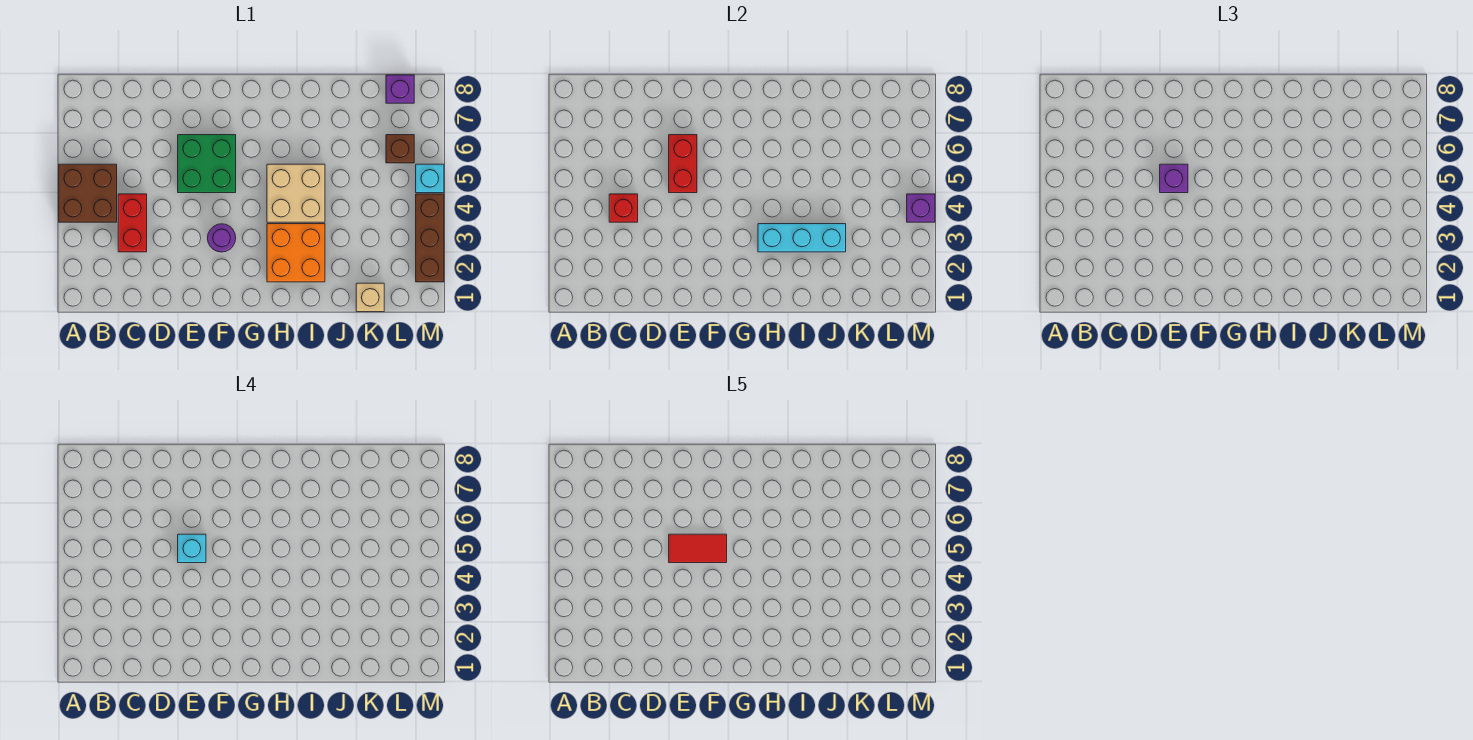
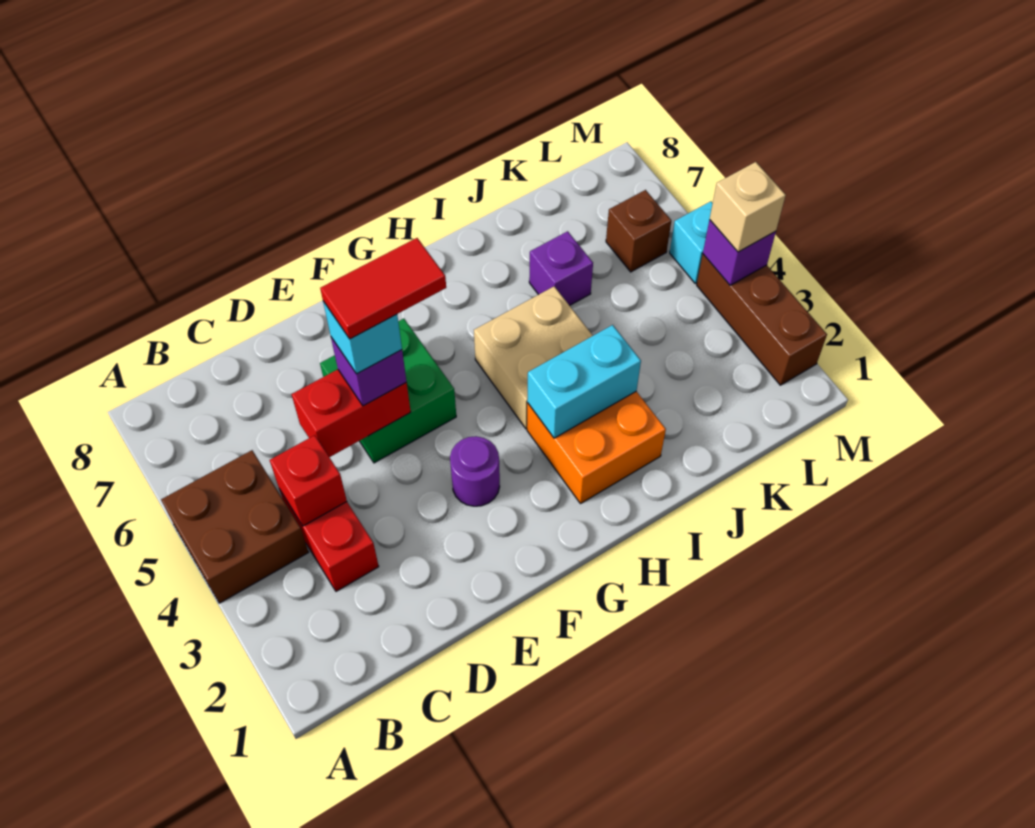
red brick E5:E6 level 2 -> red brick D5:E5 level 2
cyan brick H3:J3 level 2 -> cyan brick H3:I3 level 2
tan brick K1 level 1 -> tan brick M4 level 3
purple brick L8 level 1 -> purple brick J6 level 1

